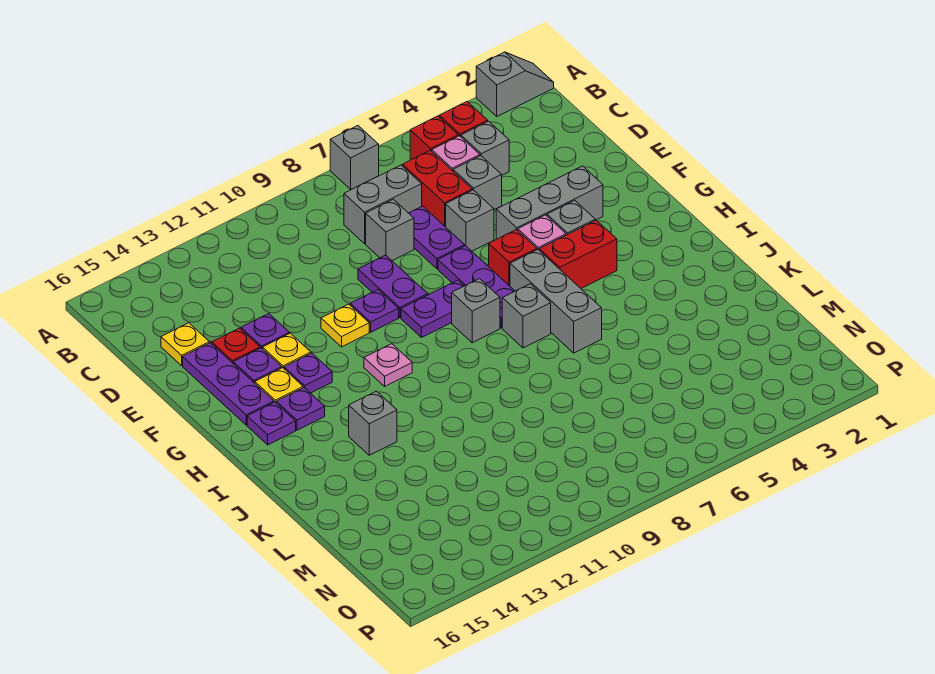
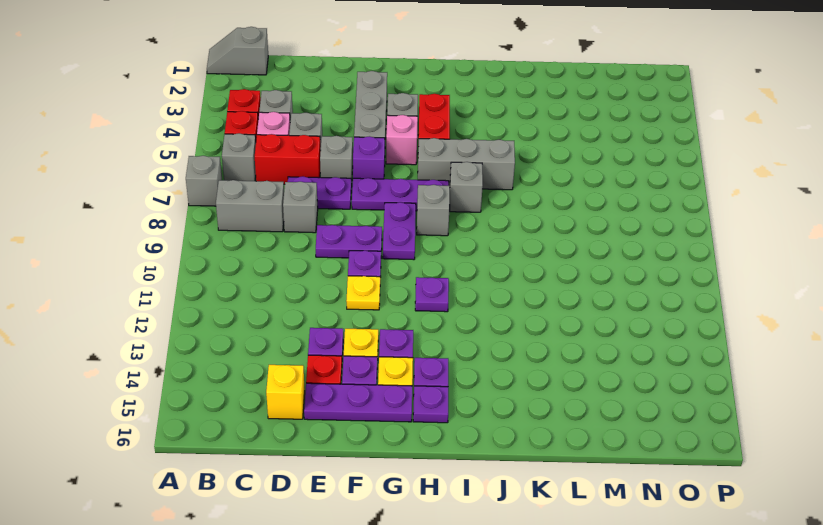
grey slope A1:A2 level 1 top 2 -> grey slope A1:B1 level 1 top B
grey brick C7:C8 level 1 -> grey brick B8:C8 level 1
yellow plate D15 level 1 -> yellow brick D15 level 1
none -> purple brick F6 level 1
red brick G6 level 1 -> none
pink plate H11 level 1 -> purple plate H11 level 1
grey brick J13 level 1 -> grey brick B6 level 1

